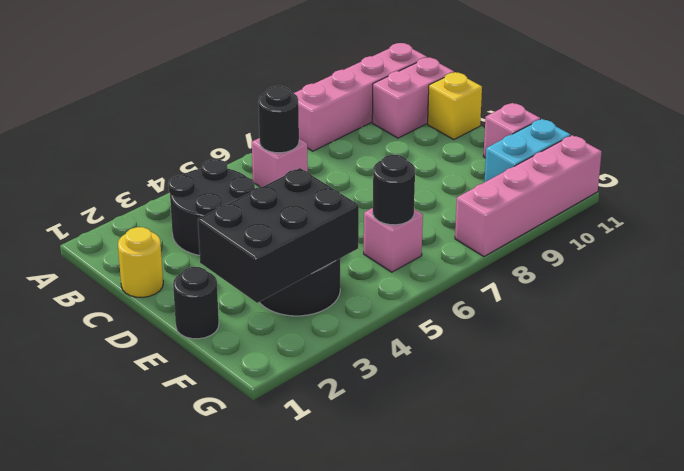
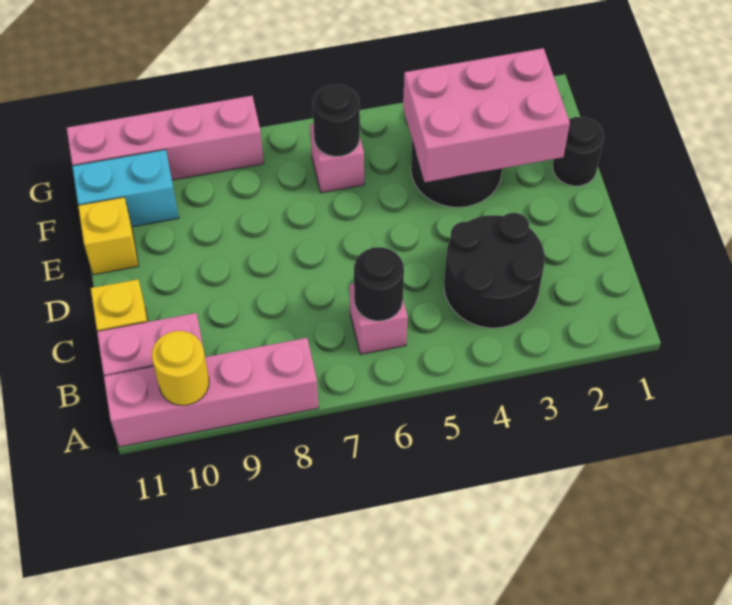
yellow round brick C1 level 1 -> yellow round brick A10 level 2
black brick E2:F4 level 2 -> pink brick E2:F4 level 2
pink brick E11 level 1 -> yellow brick E11 level 1

